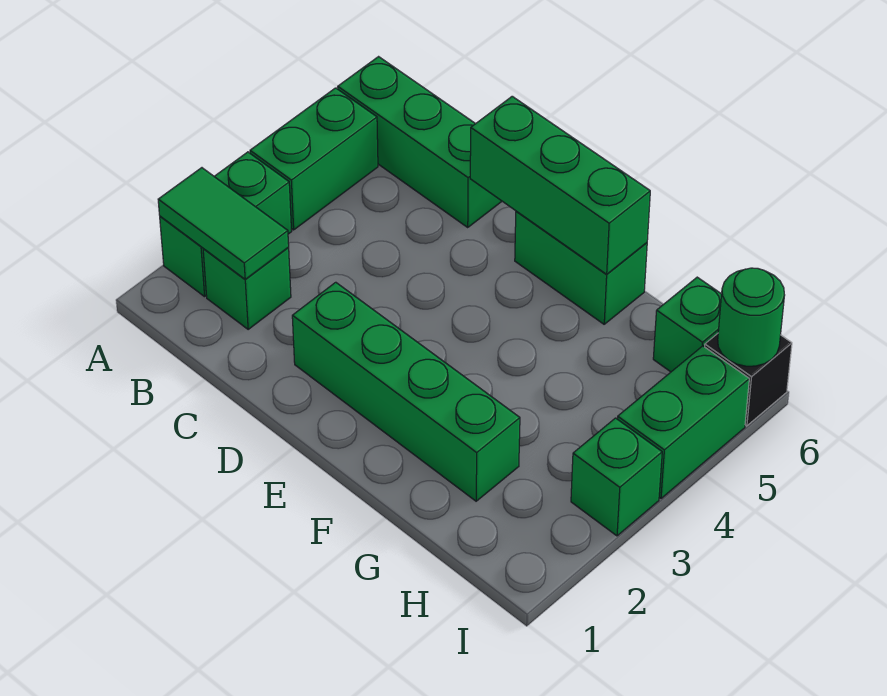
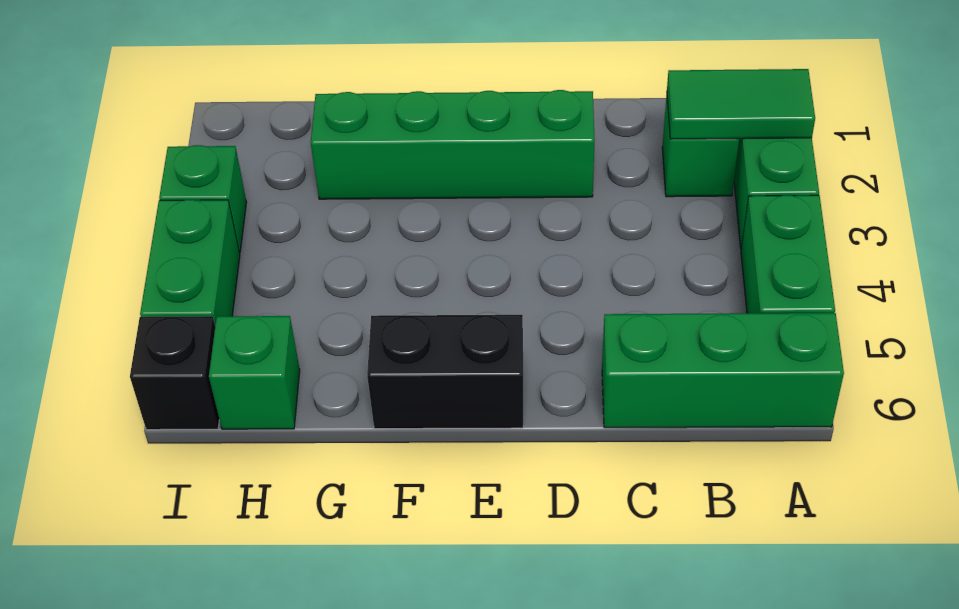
green brick D6:F6 level 2 -> none
green brick E6:F6 level 1 -> black brick E6:F6 level 1
green round brick I6 level 2 -> none

